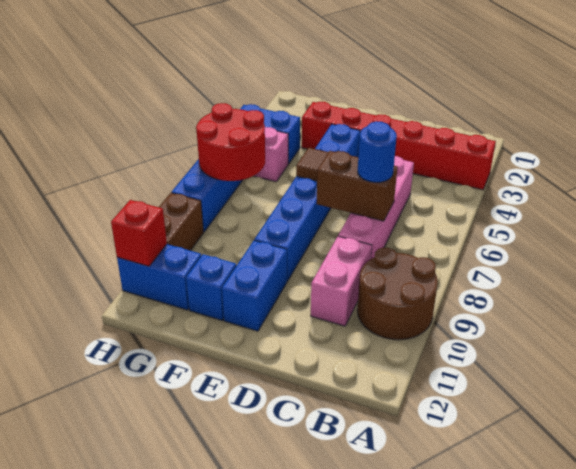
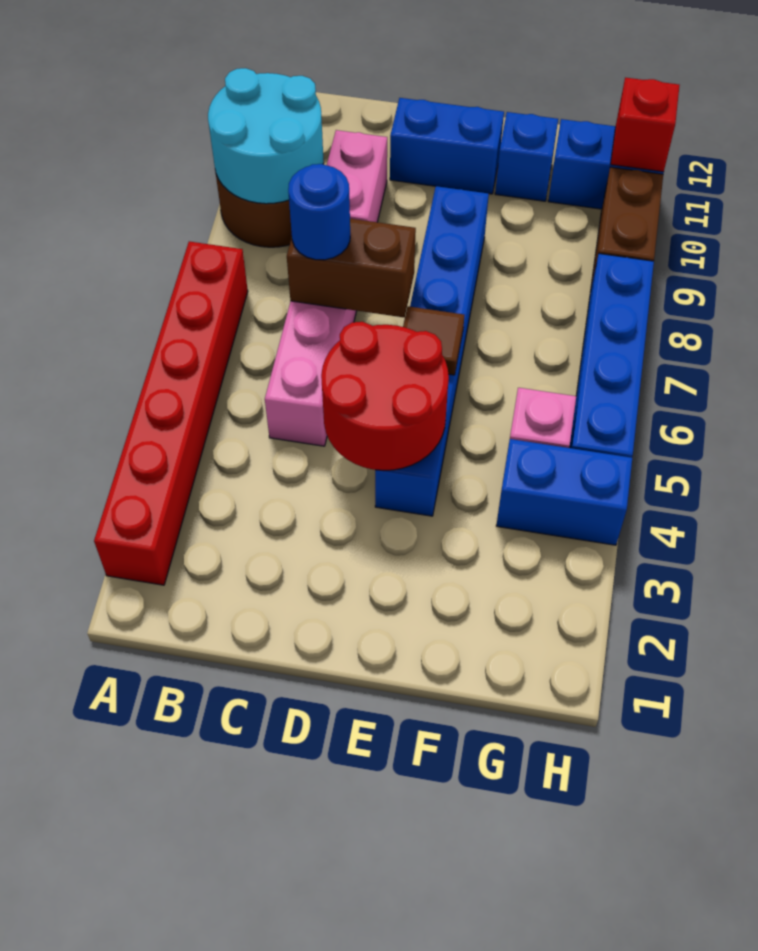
red brick A3:F3 level 1 -> red brick A2:A7 level 1
none -> cyan round brick A9:B10 level 2
blue brick E10:E11 level 1 -> blue brick D11:E11 level 1
red round brick G6:H7 level 2 -> red round brick D4:E5 level 2

